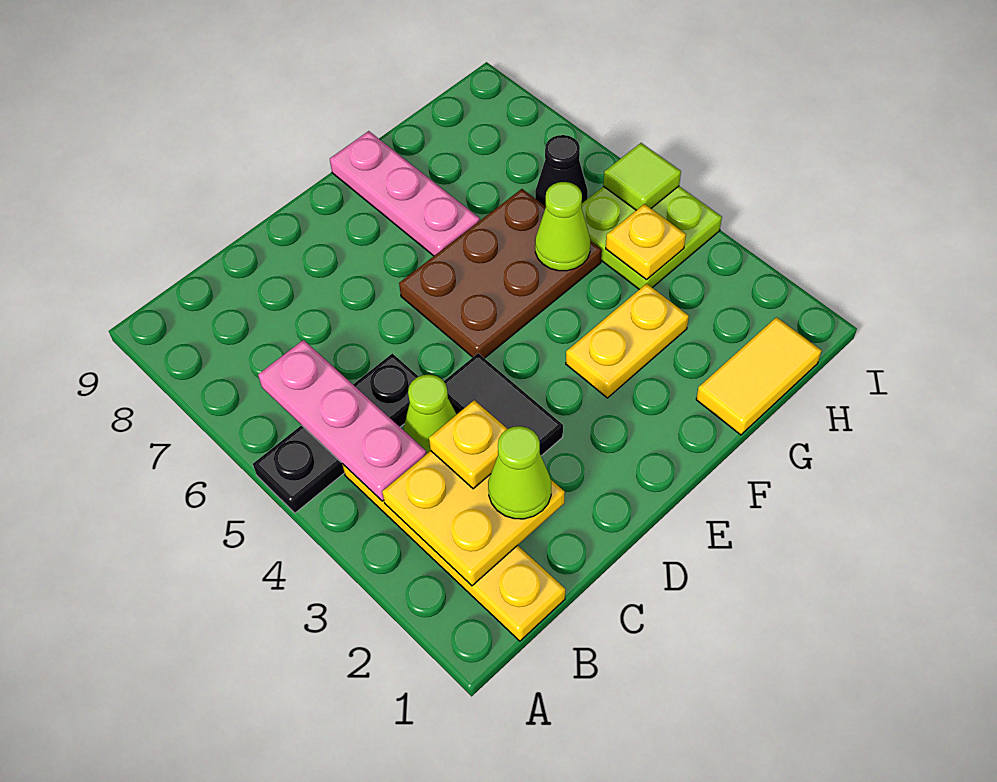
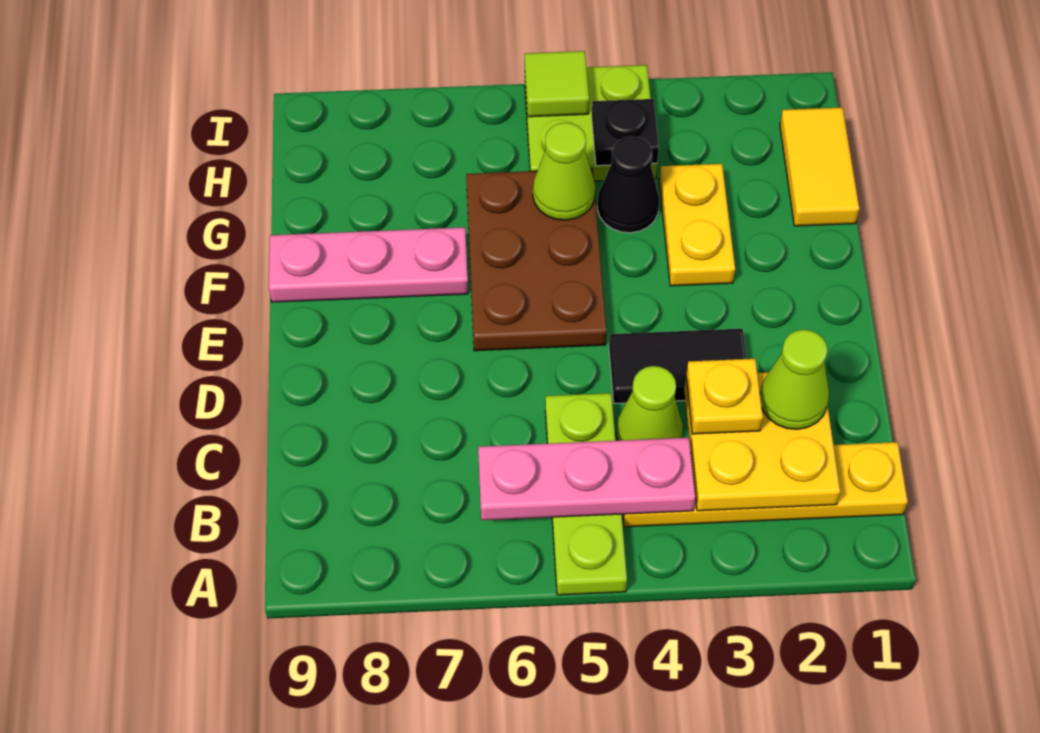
black plate A5:C5 level 1 -> lime plate A5:C5 level 1
yellow plate H4 level 2 -> black plate H4 level 2
black cone H6 level 1 -> black cone G4 level 1

